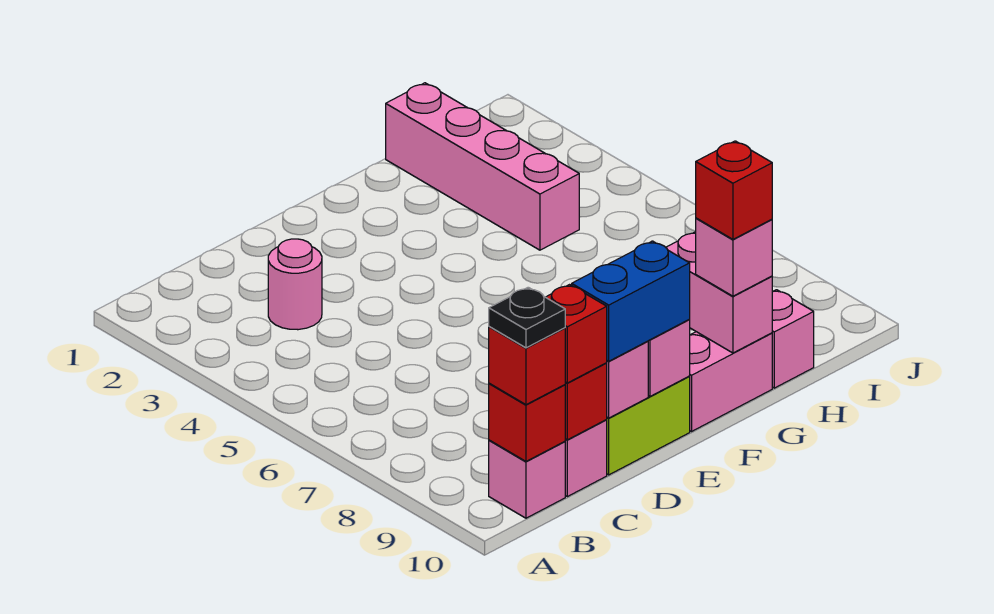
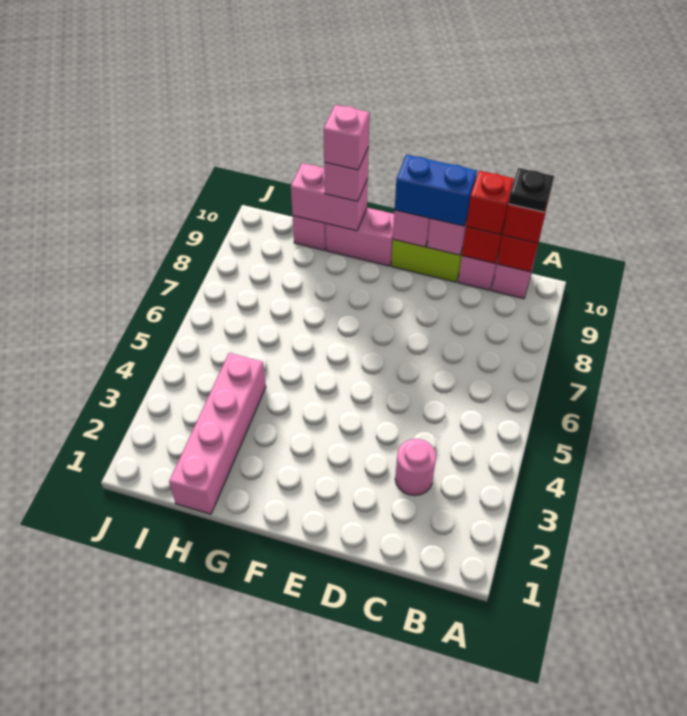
pink brick G9:G10 level 2 -> pink brick G10:H10 level 2
red brick G10 level 4 -> pink brick G10 level 4

